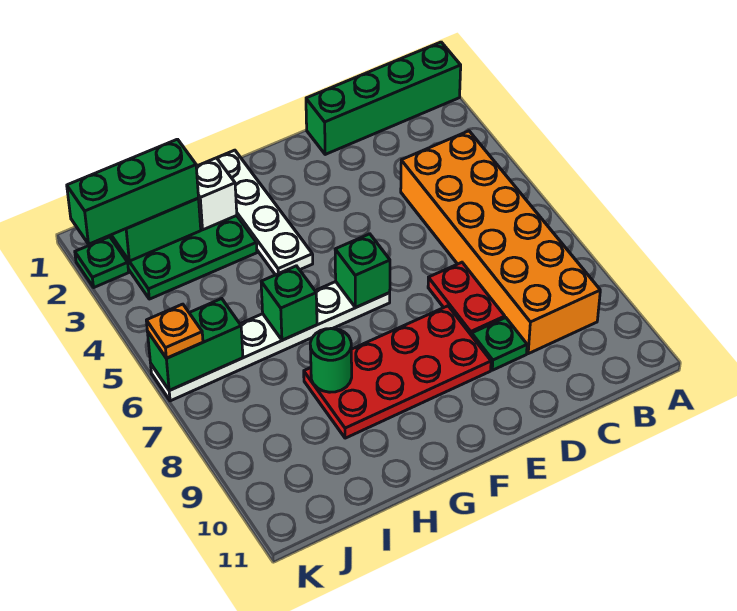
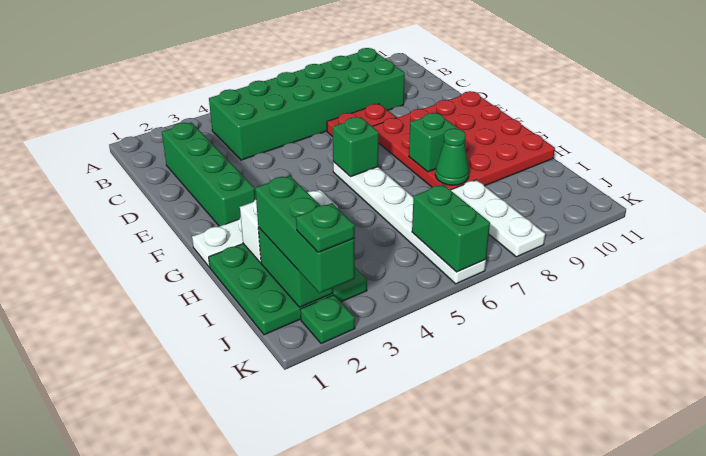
green brick A1:D1 level 1 -> green brick C2:F2 level 1
orange brick B4:C9 level 1 -> green brick B4:C9 level 1
green plate D9 level 1 -> green plate K2 level 4
red plate E8:H9 level 1 -> red plate E8:H11 level 1
green brick H6 level 2 -> green brick G8 level 2
green round brick H8 level 2 -> green cone H8 level 2
none -> white plate I8:K8 level 1
orange plate K6 level 3 -> none

